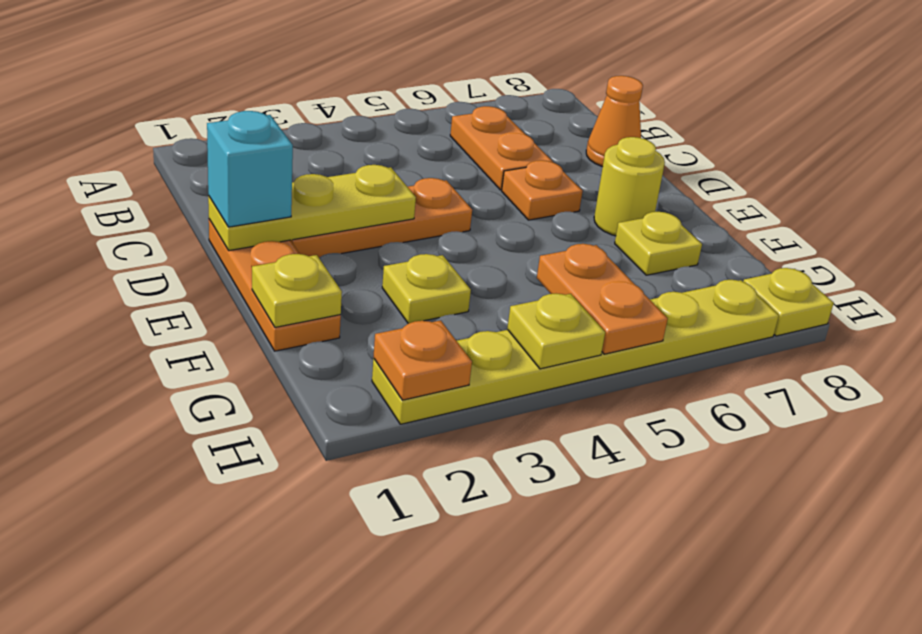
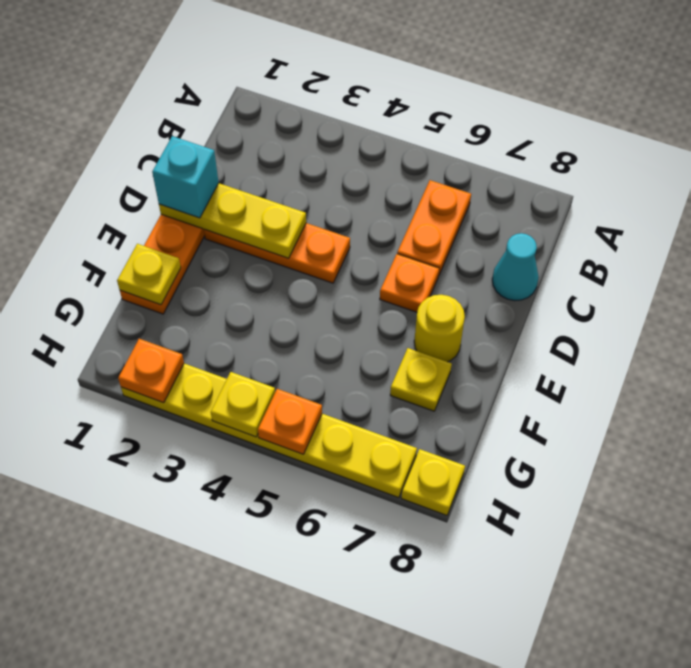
orange cone C8 level 1 -> cyan cone C8 level 1
yellow plate F3 level 1 -> none
orange plate G5:H5 level 2 -> orange plate H5 level 2

